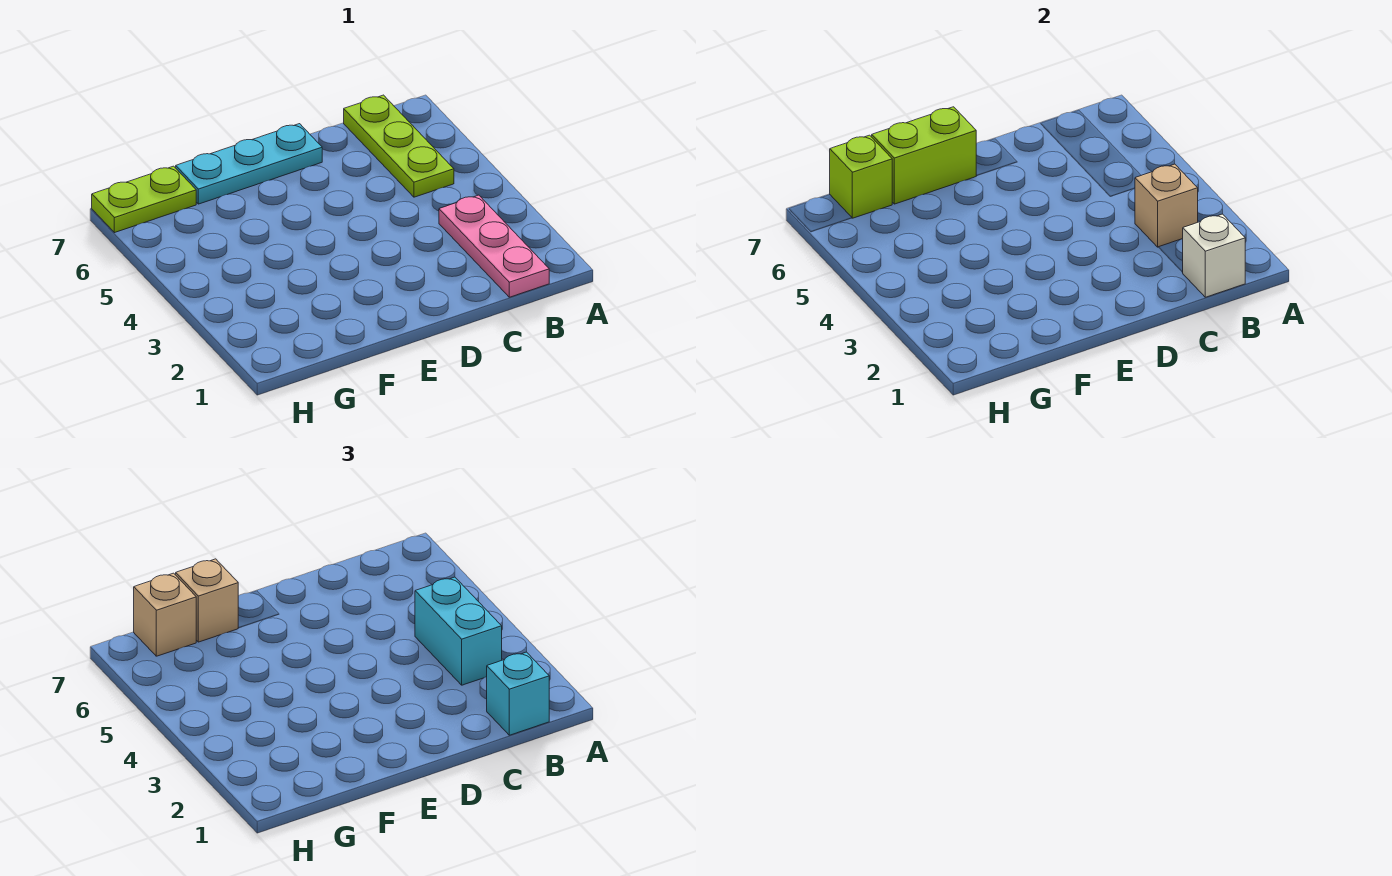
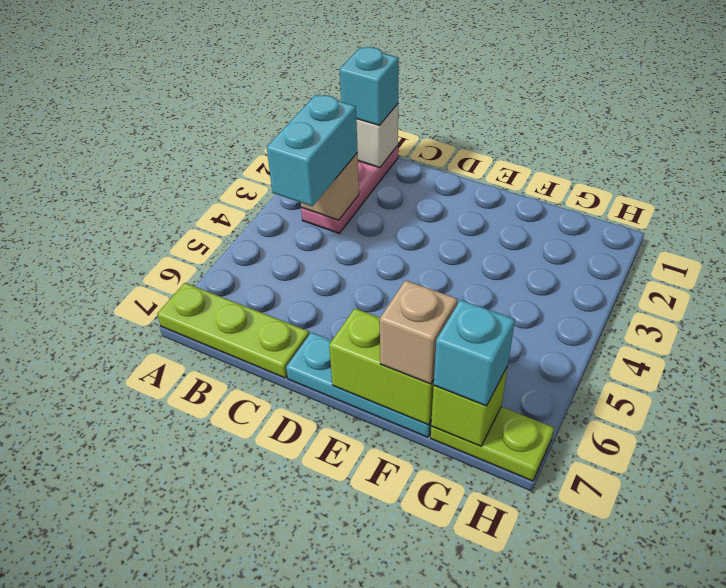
lime plate B5:B7 level 1 -> lime plate A7:C7 level 1
tan brick G7 level 3 -> cyan brick G7 level 3

